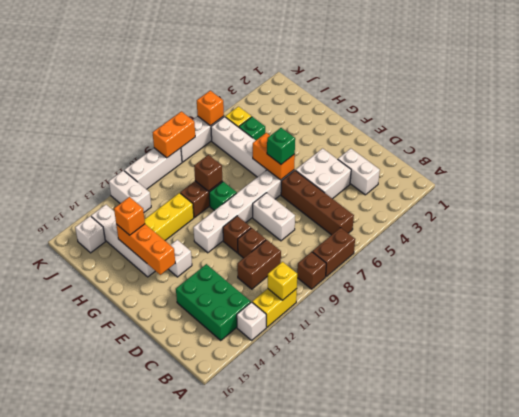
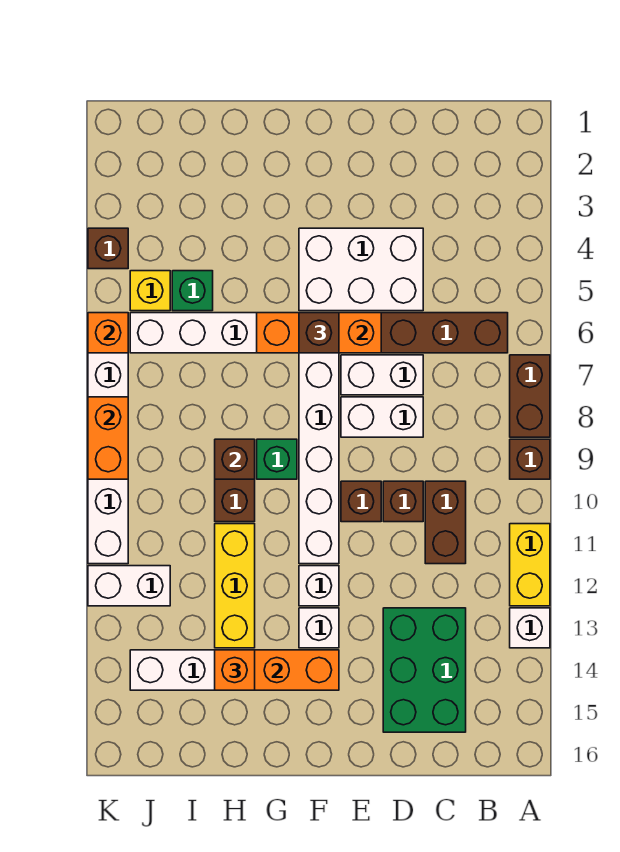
yellow brick A11 level 2 -> none
green brick B13:D14 level 1 -> green brick C13:D15 level 1
white brick C3:D3 level 1 -> white brick D7:E7 level 1
white brick D4:E5 level 1 -> white brick D4:F5 level 1
orange brick F6:G6 level 2 -> orange brick E6:G6 level 2
green brick F6 level 3 -> brown brick F6 level 3
white brick J15 level 1 -> white brick F12 level 1
none -> brown brick K4 level 1

